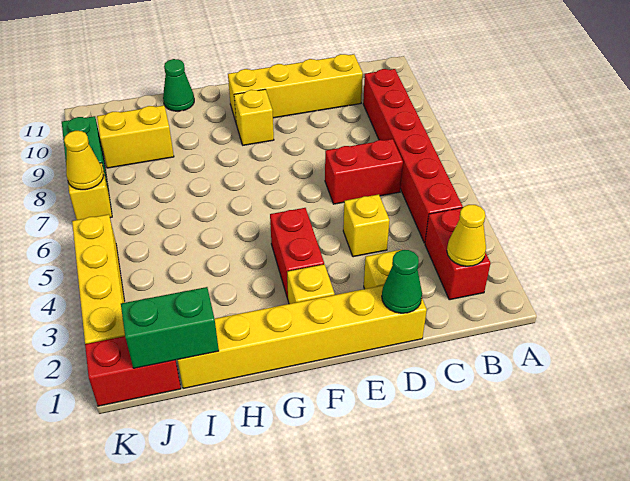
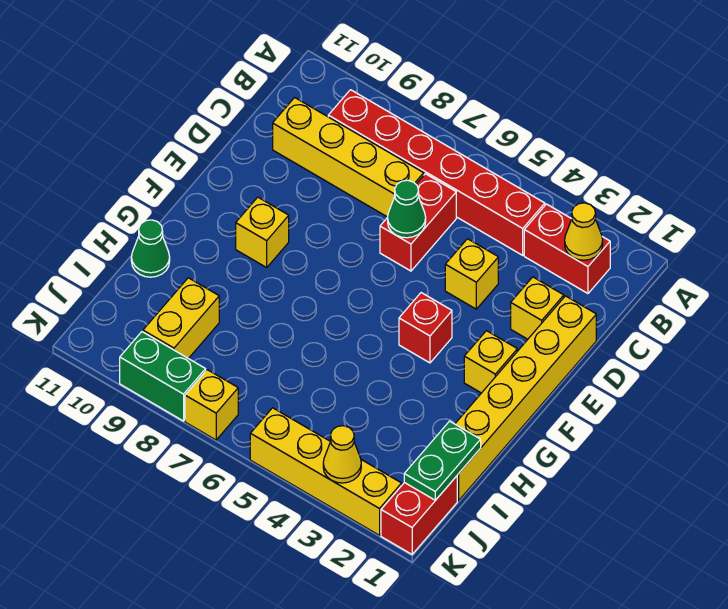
yellow brick C10:F10 level 1 -> yellow brick C7:C10 level 1
green cone D1 level 2 -> green cone D6 level 2
red brick F3:F4 level 1 -> red brick F4 level 1
green brick I1:J1 level 2 -> green plate I1:J1 level 2
yellow cone K7 level 2 -> yellow cone K3 level 2

